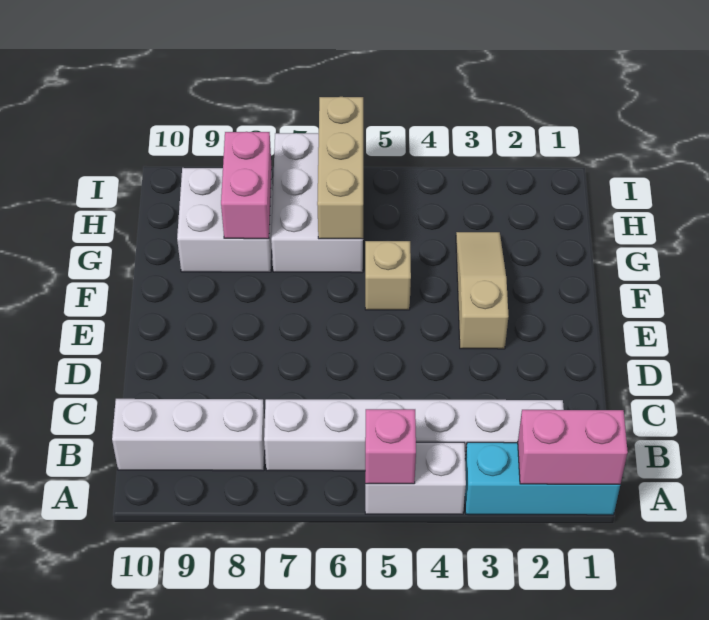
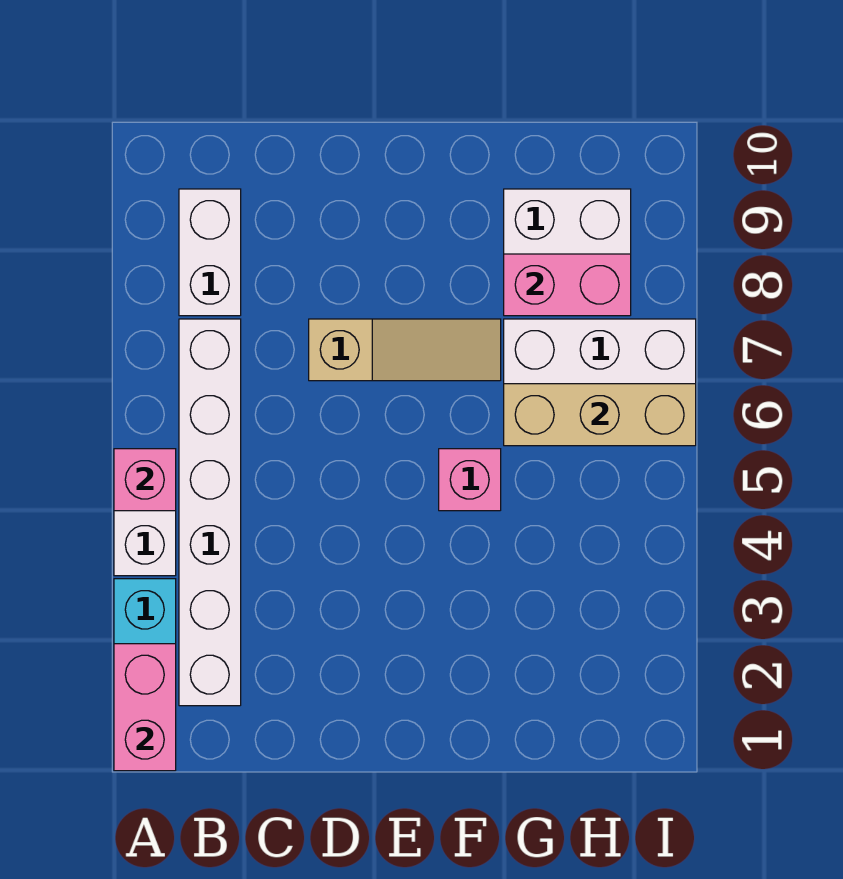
white brick B8:B10 level 1 -> white brick B8:B9 level 1
tan slope E3:G3 level 1 top E -> tan slope D7:F7 level 1 top D
tan brick F5 level 1 -> pink brick F5 level 1

